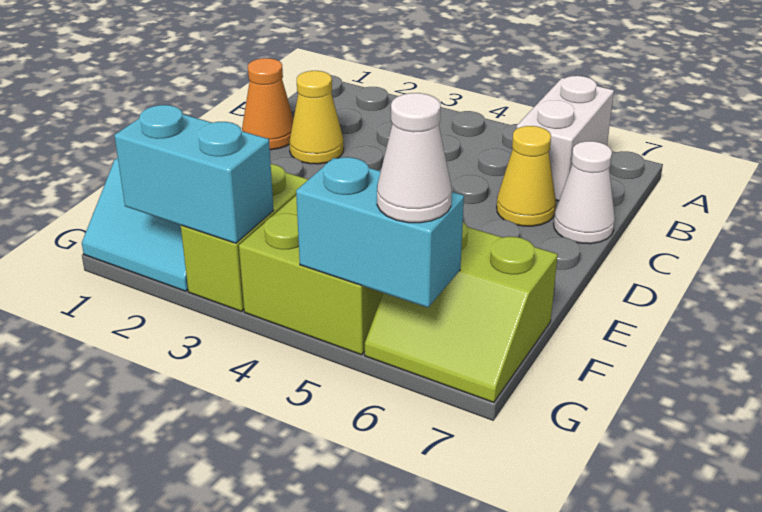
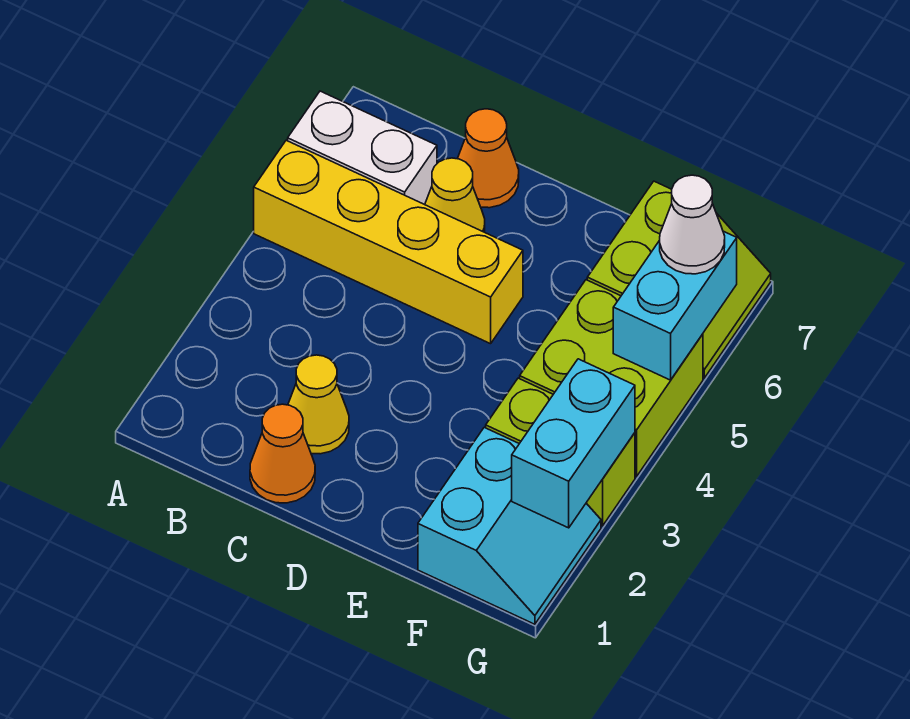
none -> yellow brick A5:D5 level 1
white cone C7 level 1 -> orange cone C7 level 1

